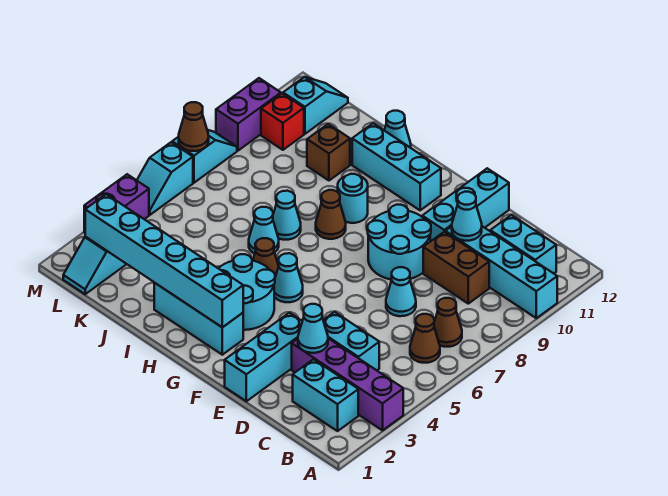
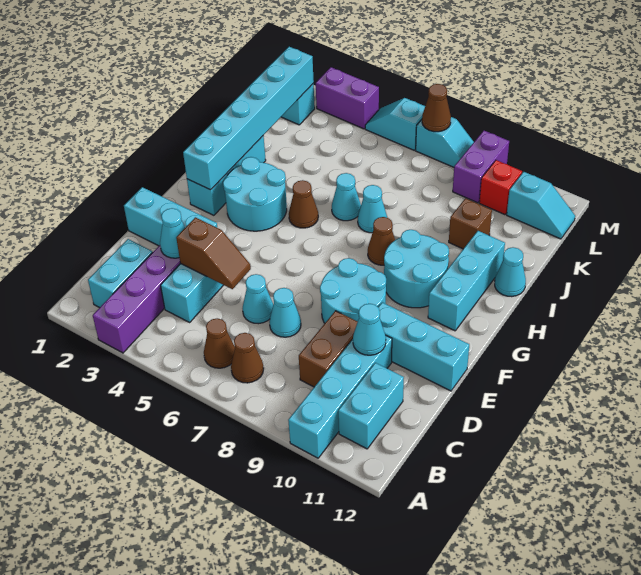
none -> brown slope D4:D5 level 2 top 4
cyan cone G5 level 1 -> cyan cone D6 level 1
cyan round brick H9 level 1 -> cyan round brick G9:H10 level 1
purple brick M9:M10 level 1 -> purple brick L9:M9 level 1

